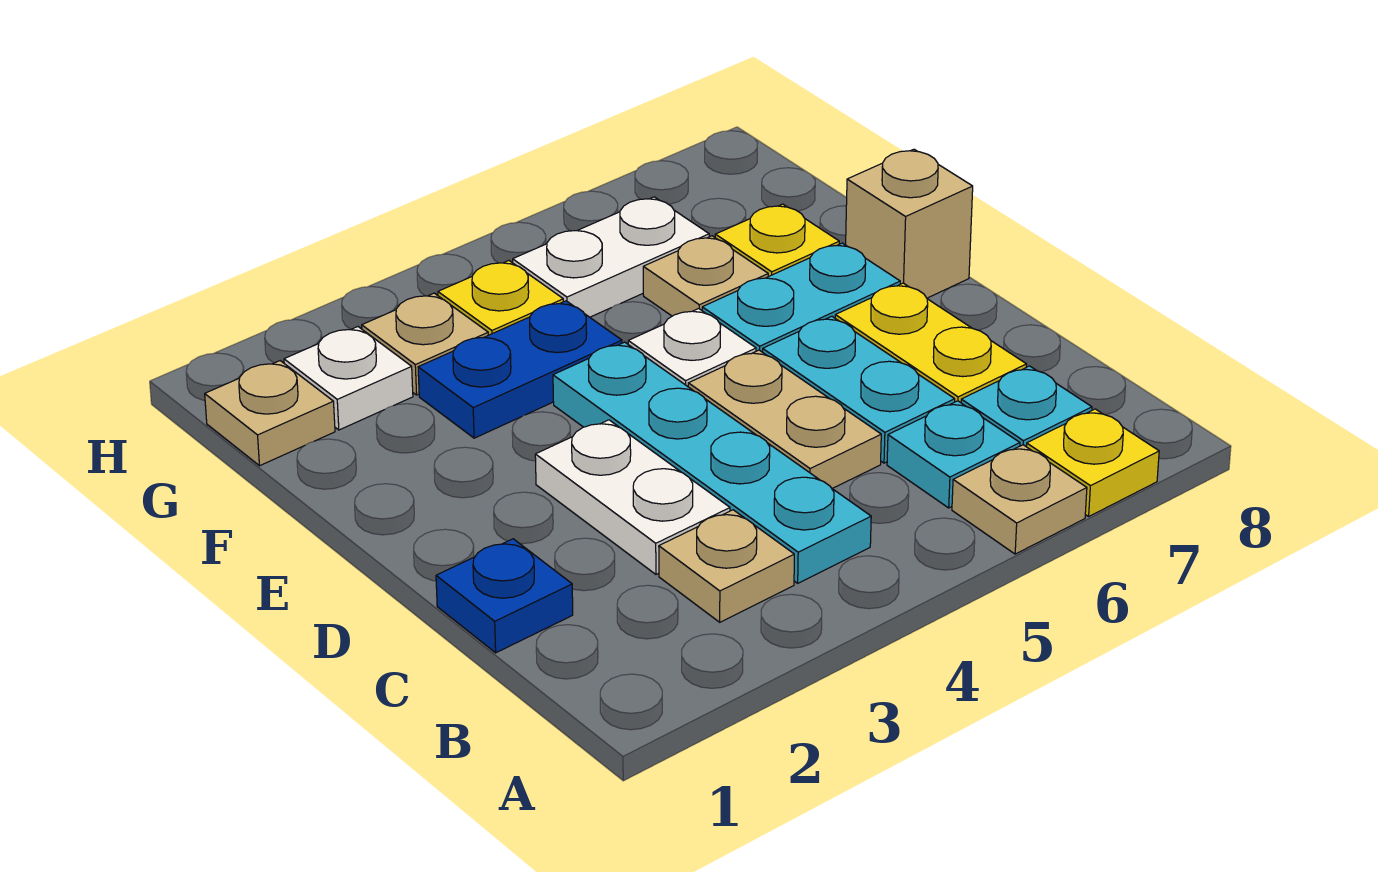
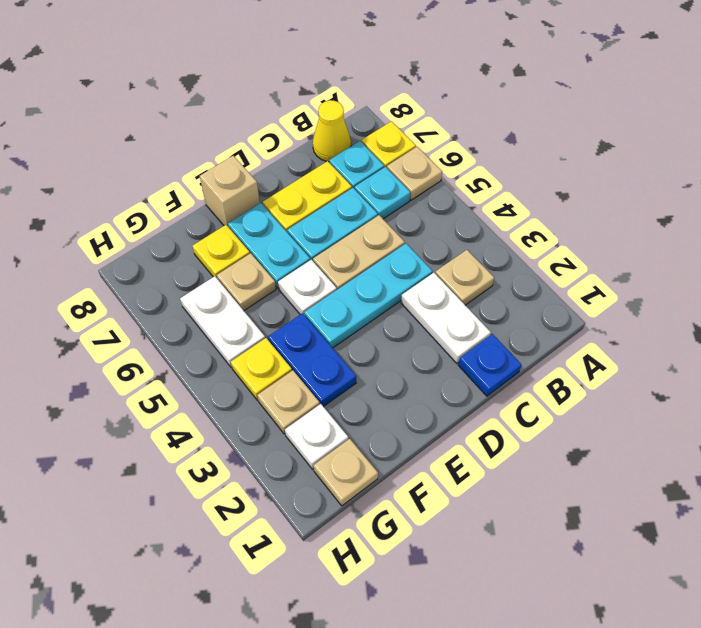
cyan plate B4:E4 level 1 -> cyan plate C4:E4 level 1
none -> yellow cone B8 level 1
white plate C3:D3 level 1 -> white plate C2:C3 level 1

